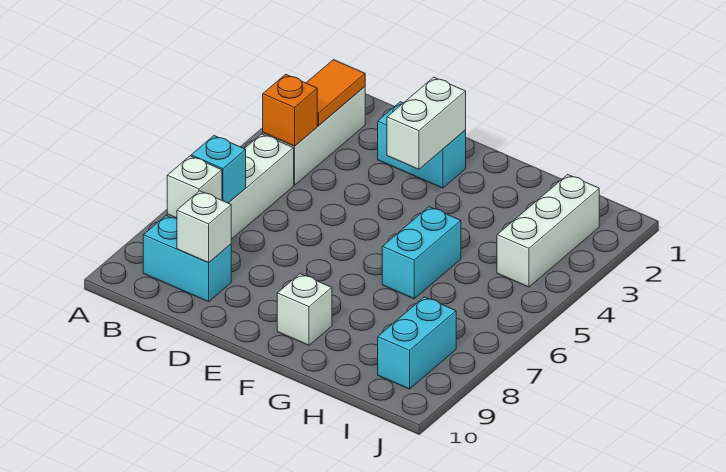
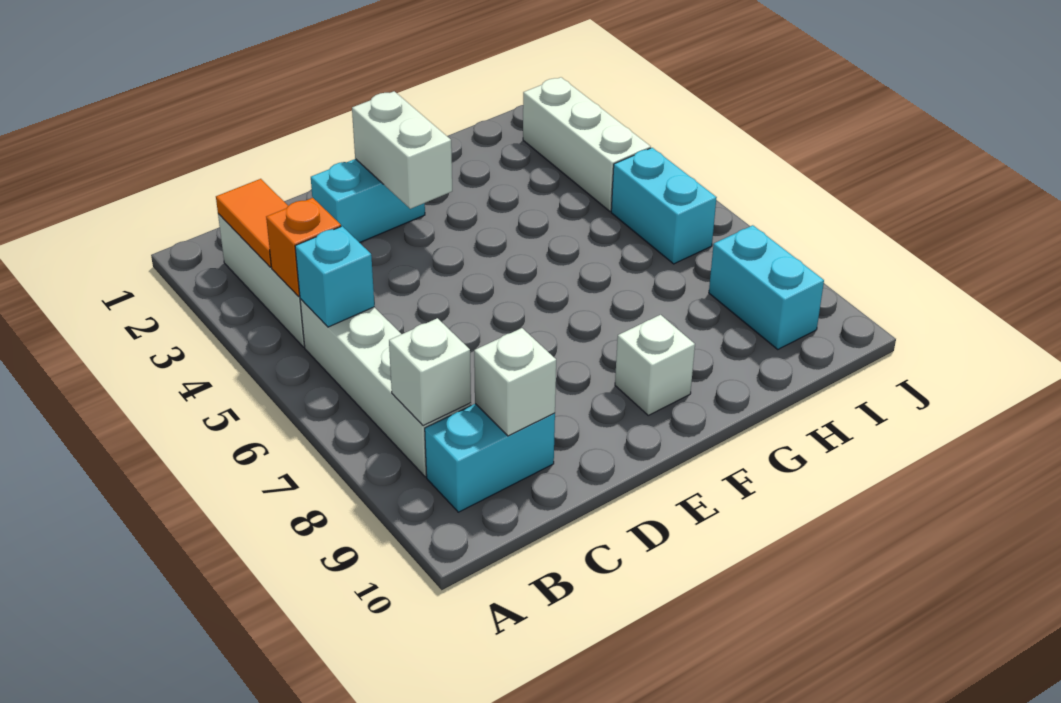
cyan brick B7 level 2 -> cyan brick B5 level 2
cyan brick G5:G6 level 1 -> cyan brick I5:I6 level 1

